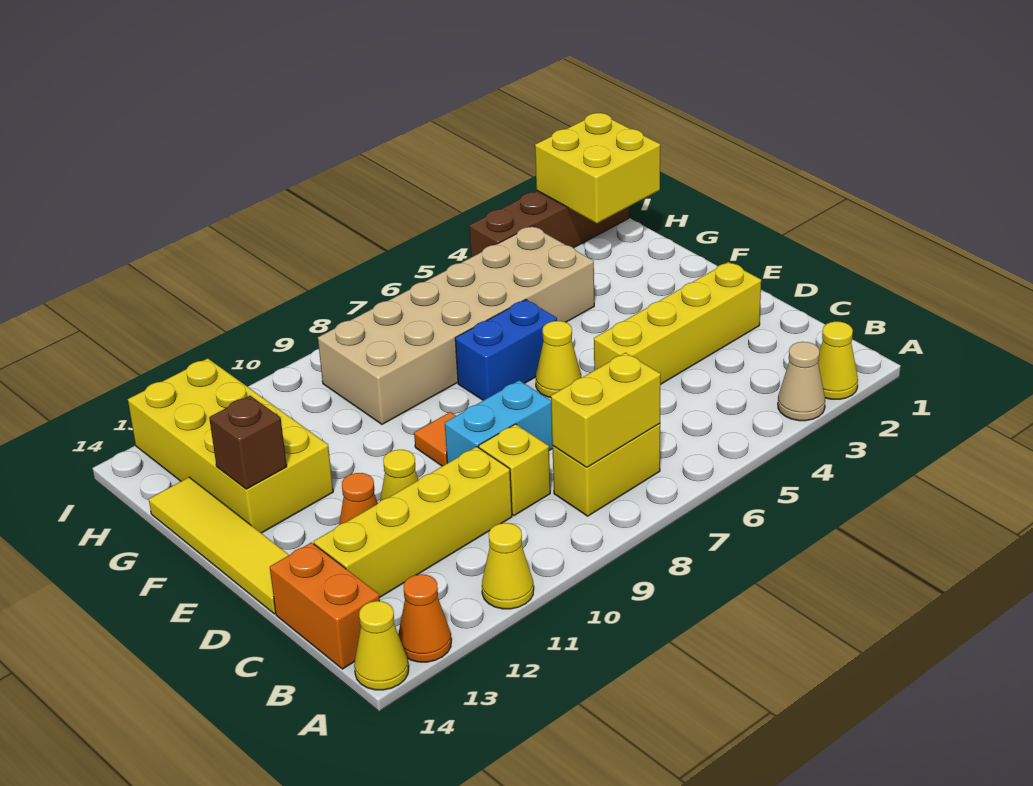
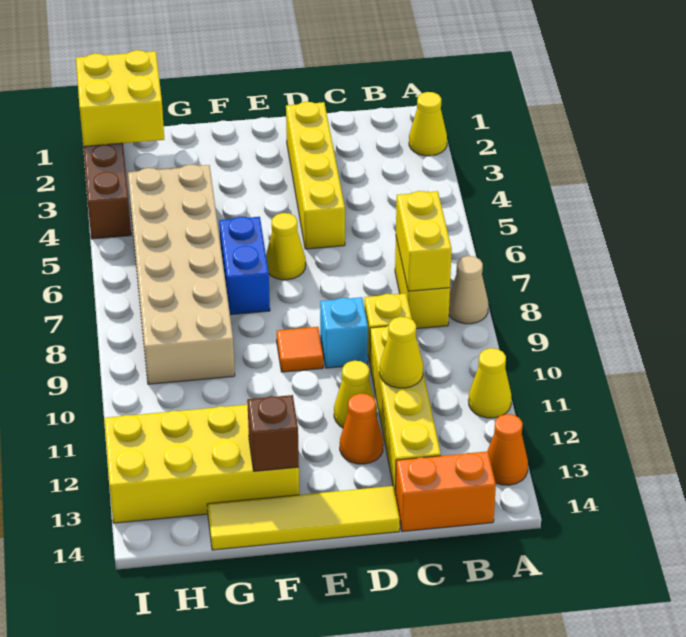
tan cone A3 level 1 -> tan cone A8 level 1
yellow cone A14 level 1 -> yellow cone C11 level 2
cyan brick D8:D9 level 1 -> cyan brick D9 level 1

